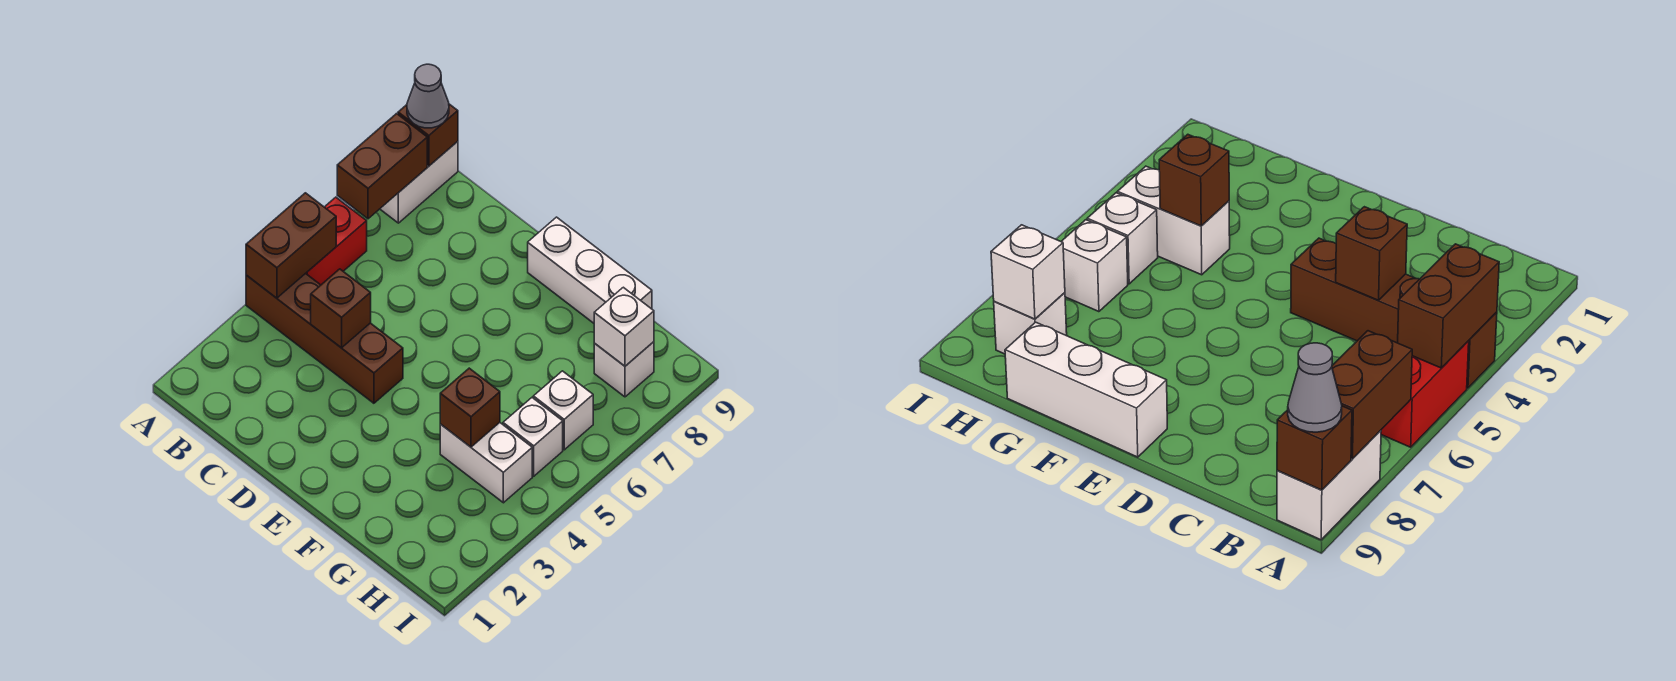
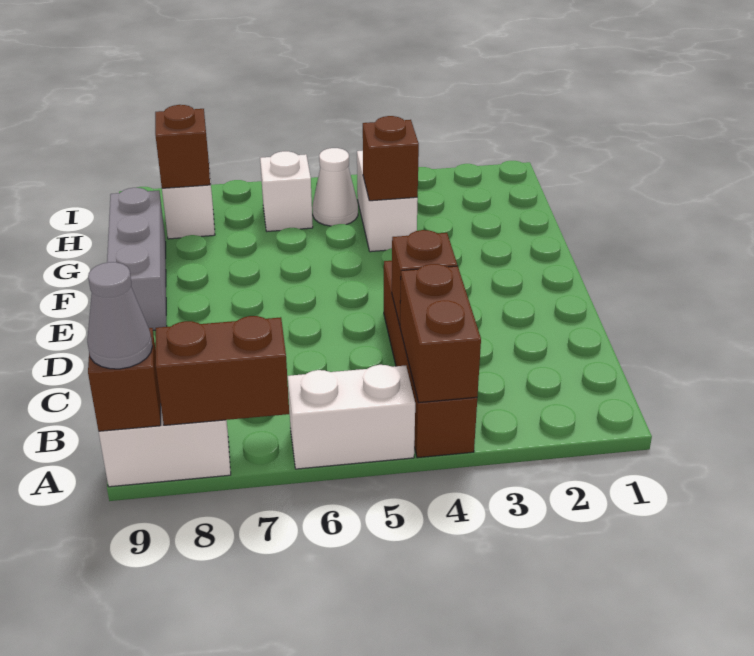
brown brick A4:A5 level 2 -> brown brick A4:B4 level 2
red brick A5:A6 level 1 -> white brick A5:A6 level 1
white brick E9:G9 level 1 -> grey brick E9:G9 level 1
white brick H5 level 1 -> white cone H5 level 1
white brick H8 level 2 -> brown brick H8 level 2

